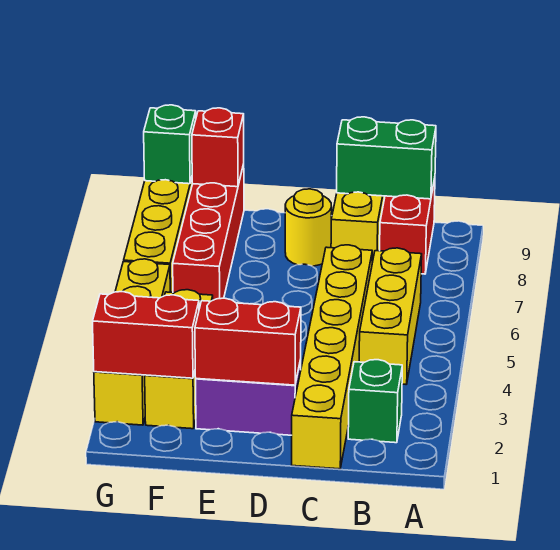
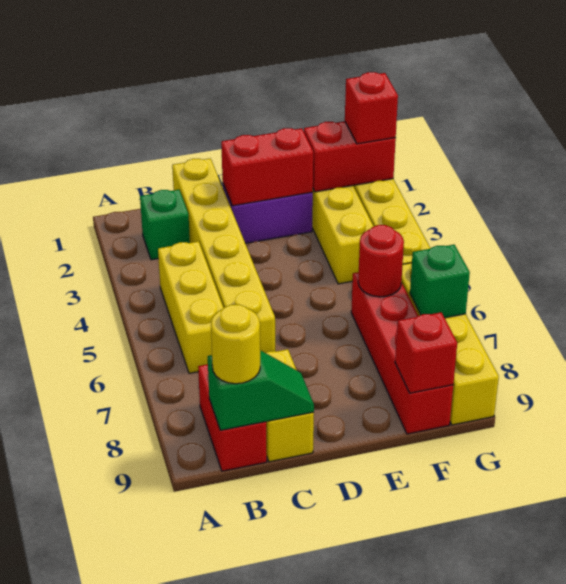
green brick B9:C9 level 2 -> green slope B9:C9 level 2 top B
yellow round brick D8 level 1 -> yellow round brick B9 level 3
none -> red round brick F6 level 2
none -> red brick G2 level 3
green brick G9 level 2 -> green brick G7 level 2

